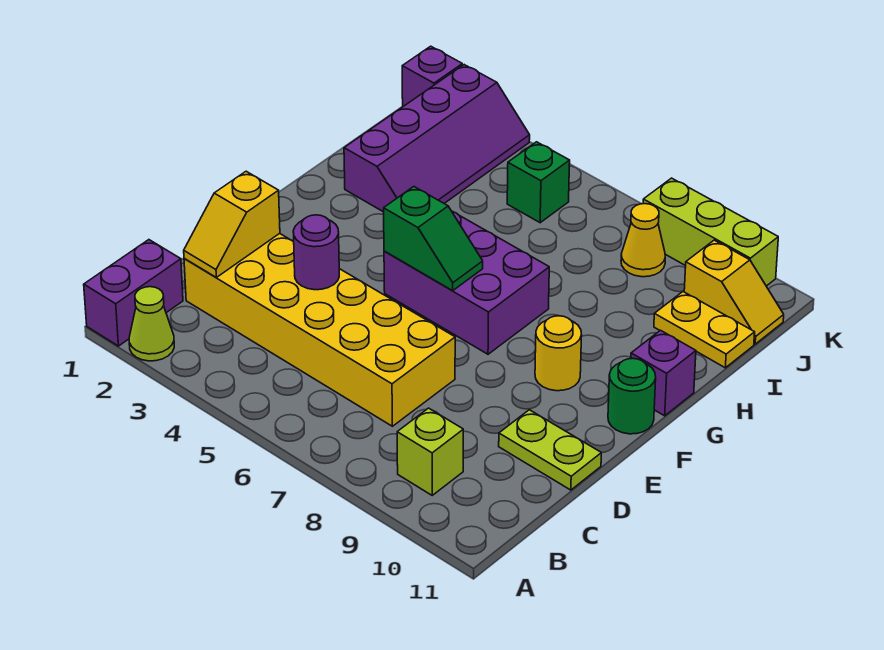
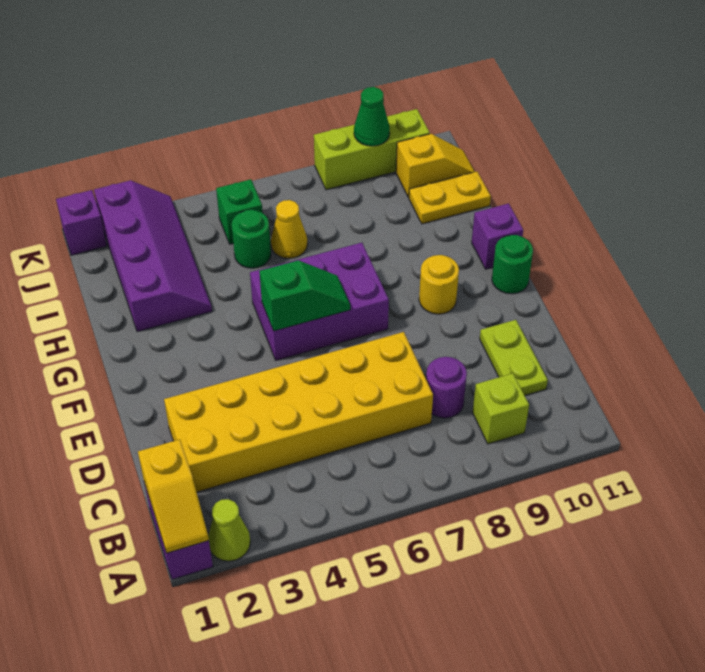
yellow slope C2:D2 level 2 top D -> yellow slope A1:B1 level 2 top B
purple round brick D4 level 2 -> purple round brick C8 level 1
lime plate D10:D11 level 1 -> lime plate C10:D10 level 1
none -> green round brick I5 level 1
yellow cone J8 level 1 -> yellow cone I6 level 1
none -> green cone K9 level 2

